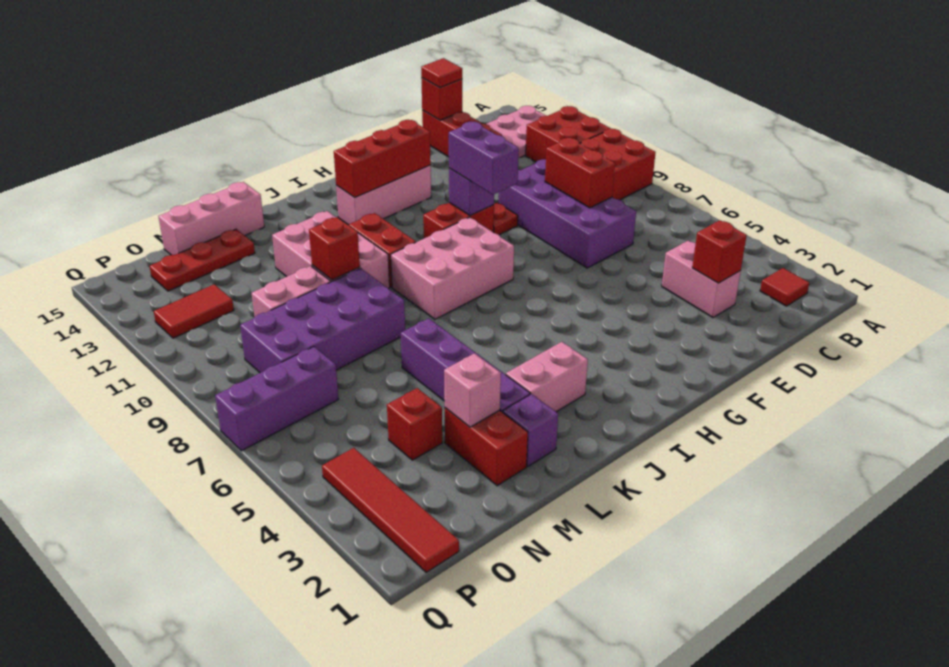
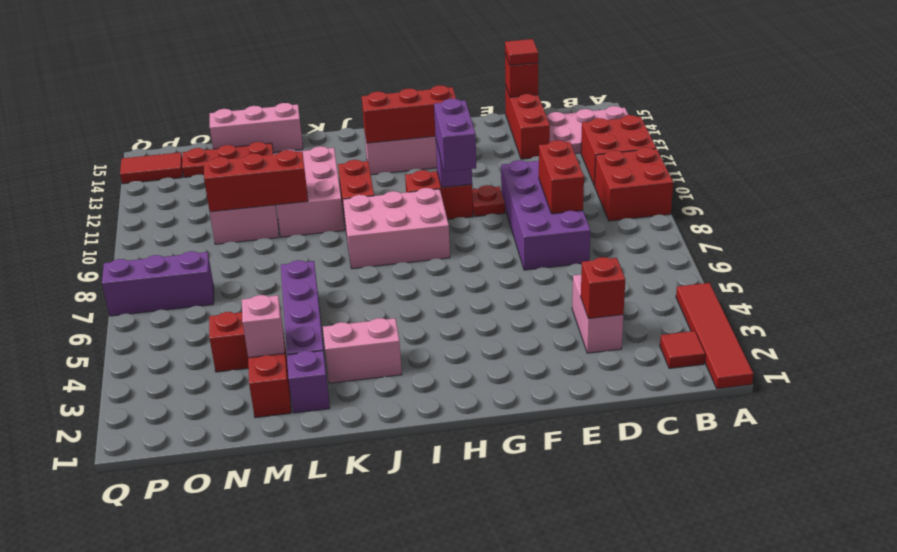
purple brick L8:O9 level 1 -> none
red brick L10 level 2 -> red brick L10:N10 level 2
red tile O12:P12 level 1 -> red tile P14:Q14 level 1
red tile P1:P4 level 1 -> red tile A1:A4 level 1

